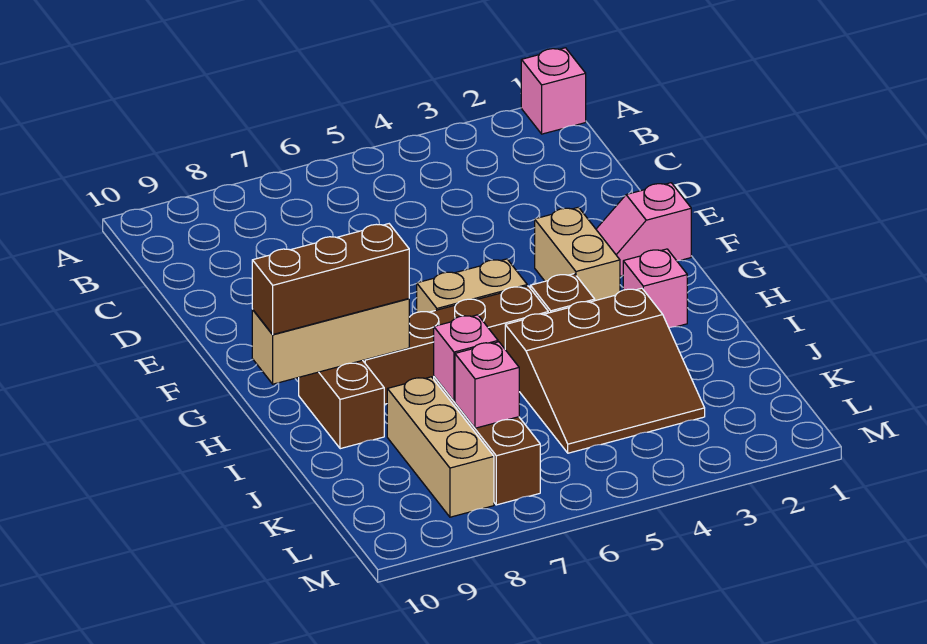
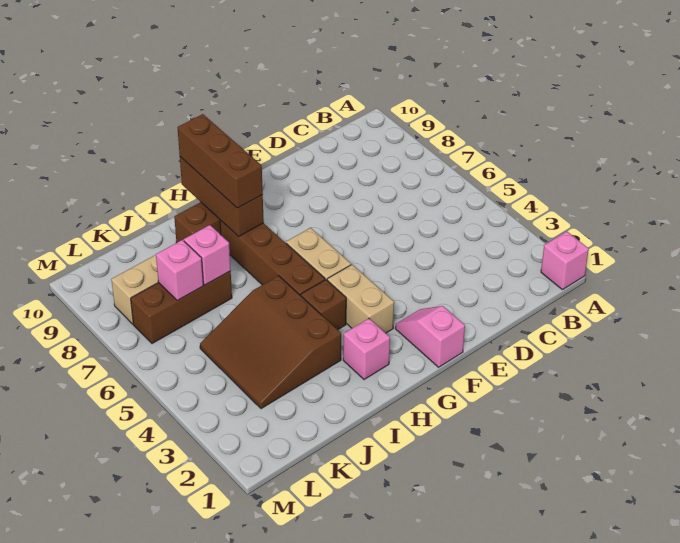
tan brick F3:G3 level 1 -> tan brick G3:G4 level 1
tan brick H8:H10 level 2 -> brown brick H8:H10 level 2

